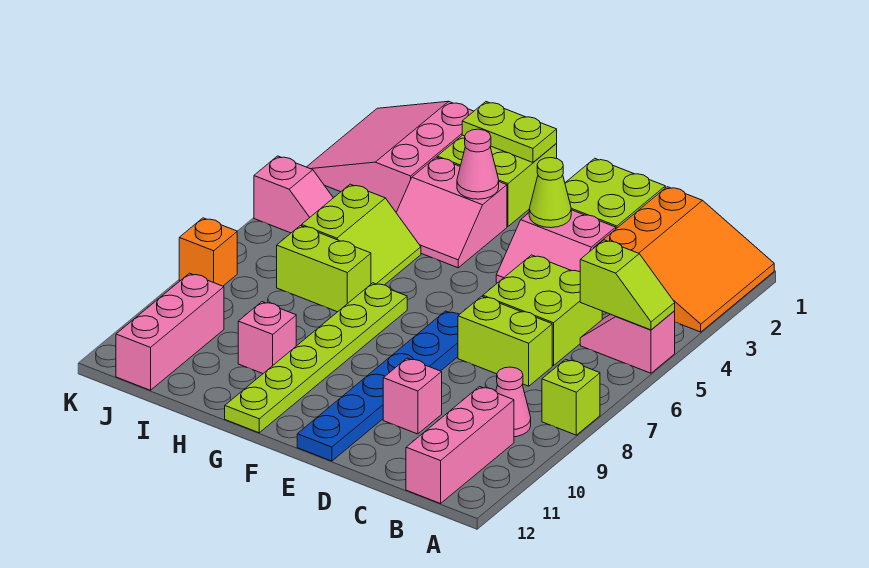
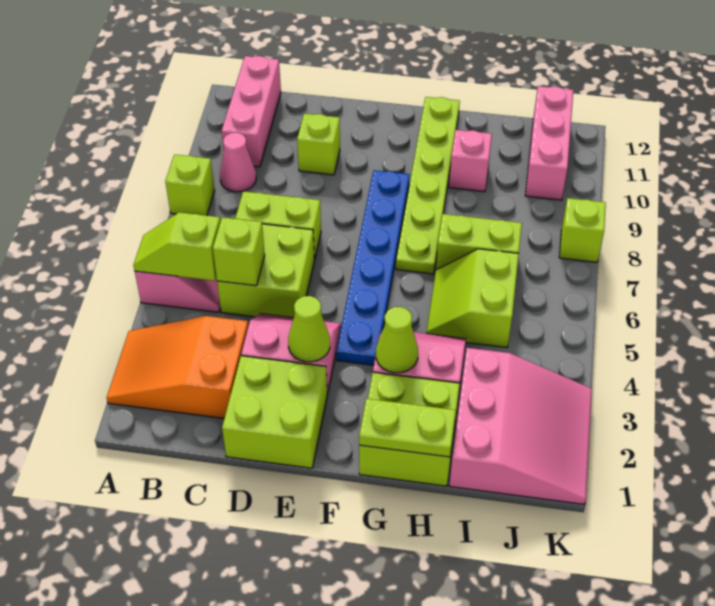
orange slope A1:C3 level 1 top C -> orange slope A2:C3 level 1 top C
none -> lime brick C5 level 2
pink brick D10 level 1 -> lime brick D10 level 1
blue plate E7:E12 level 1 -> blue plate F4:F9 level 1
pink cone G3 level 2 -> lime cone G3 level 2
pink slope J5:K5 level 1 top K -> none
orange brick K8 level 1 -> lime brick K8 level 1

